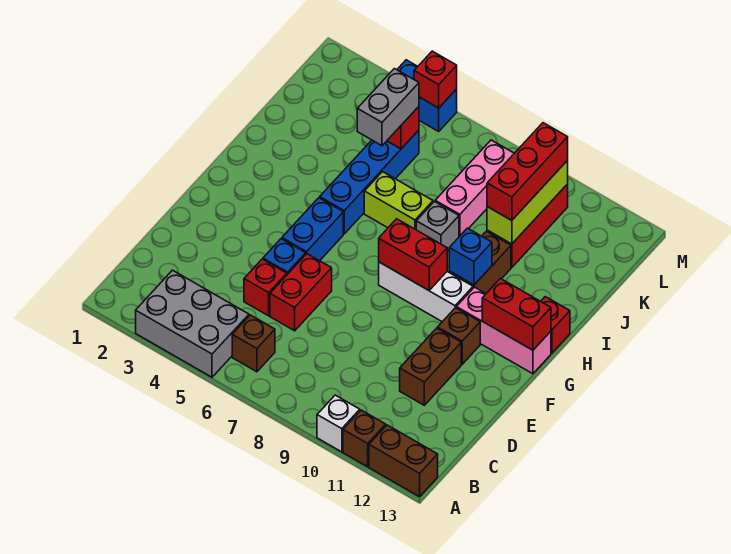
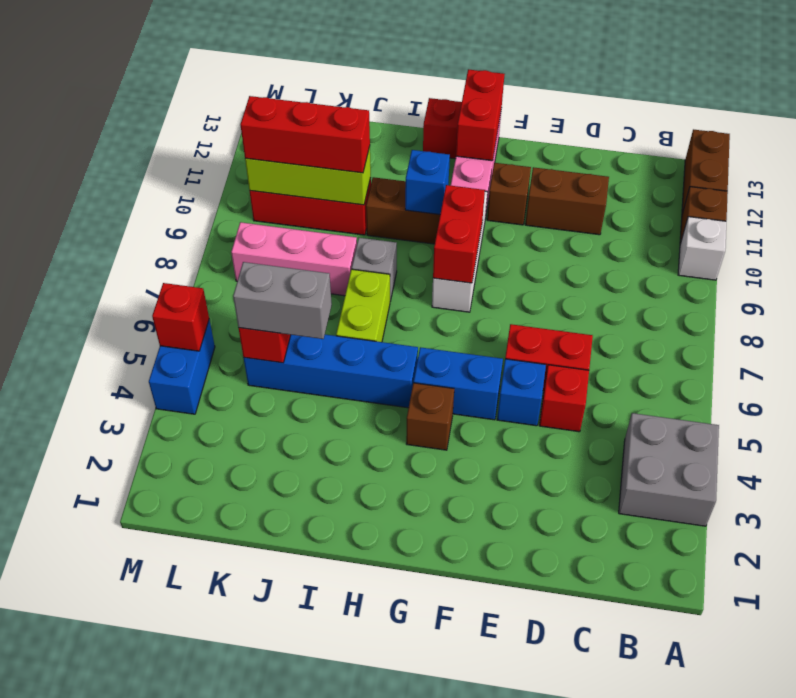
grey brick A3:B5 level 1 -> grey brick A3:B4 level 1
brown brick B6 level 1 -> brown brick G4 level 1

